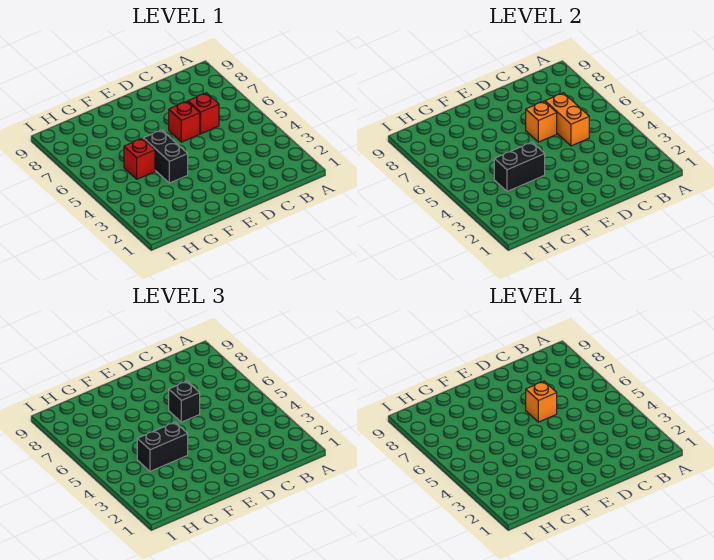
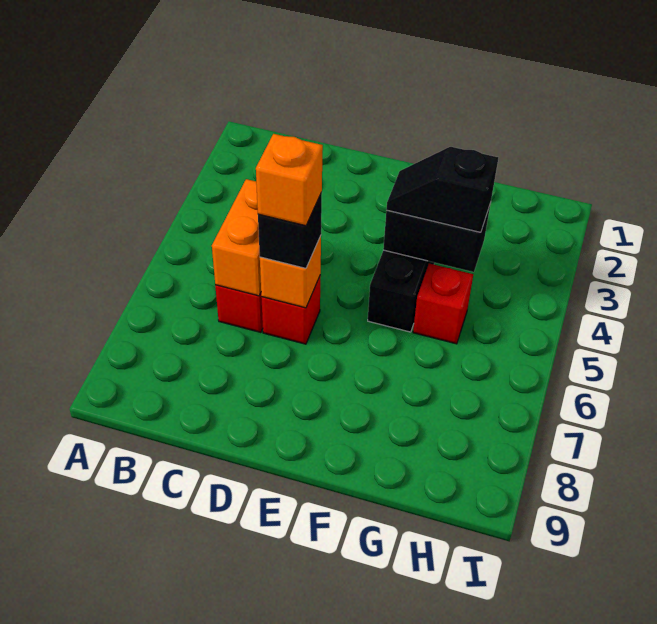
black brick F4:G4 level 3 -> black slope F4:G4 level 3 top G

